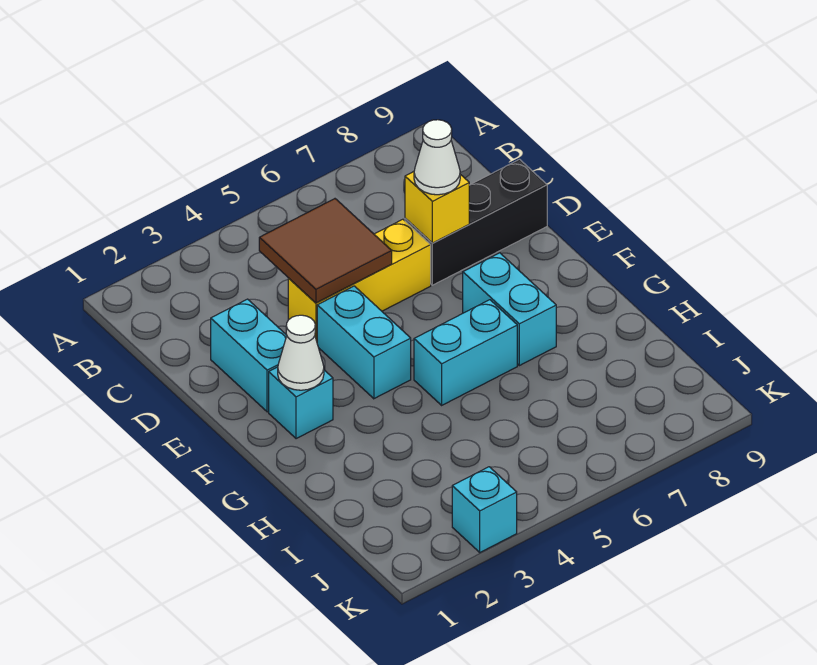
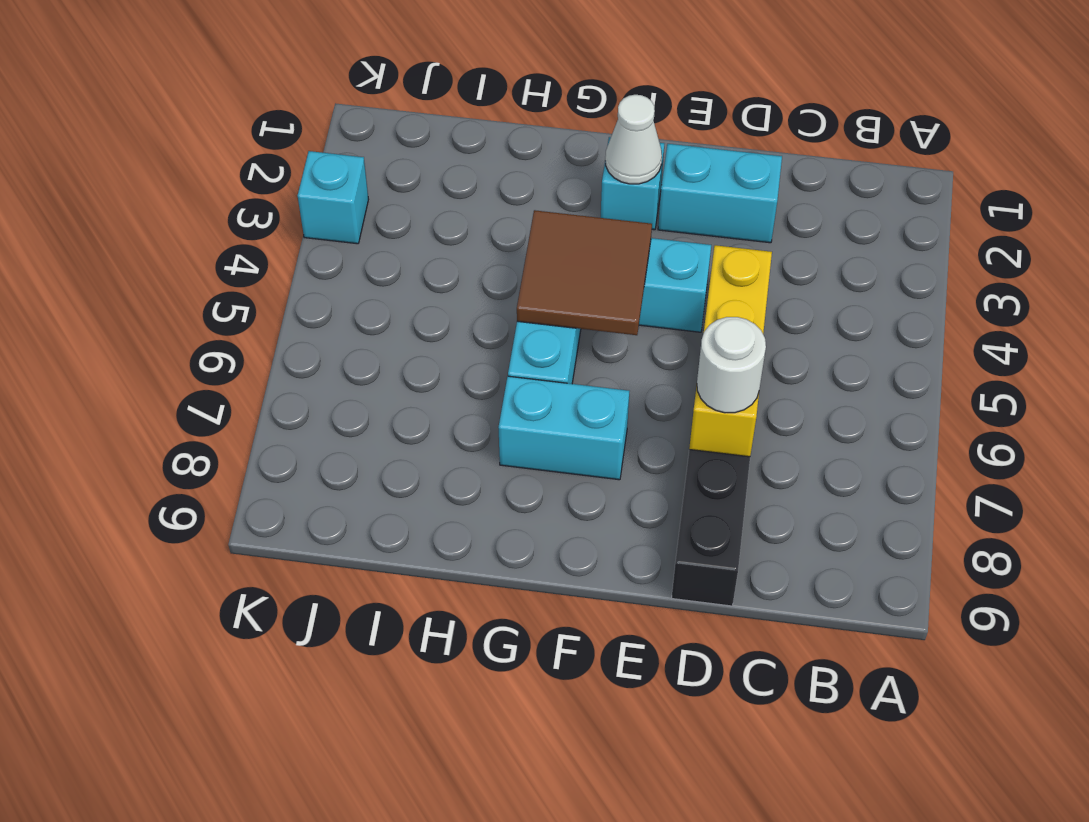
brown tile C4:D5 level 2 -> brown tile F4:G5 level 2
white cone D7 level 3 -> white round brick D7 level 3

